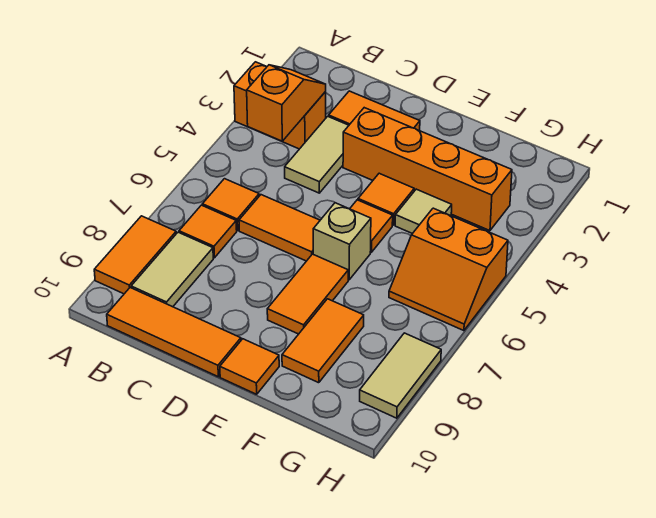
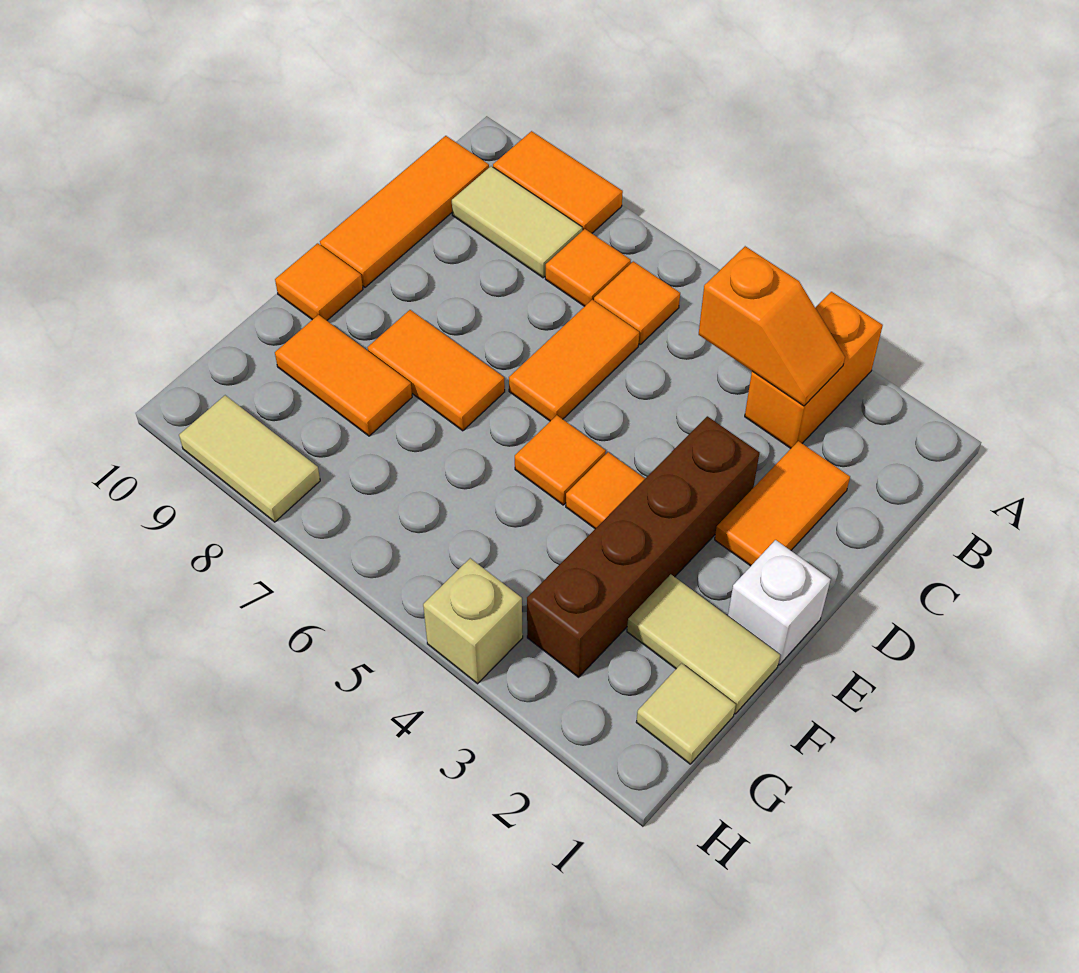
tan tile C3:C4 level 1 -> tan tile F1:F2 level 1
orange brick D3:G3 level 1 -> brown brick D3:G3 level 1
none -> white brick E1 level 1
tan brick E6 level 1 -> tan brick H4 level 1
tan tile F4 level 1 -> tan tile G1 level 1
orange slope G5:H6 level 1 top 5 -> none

